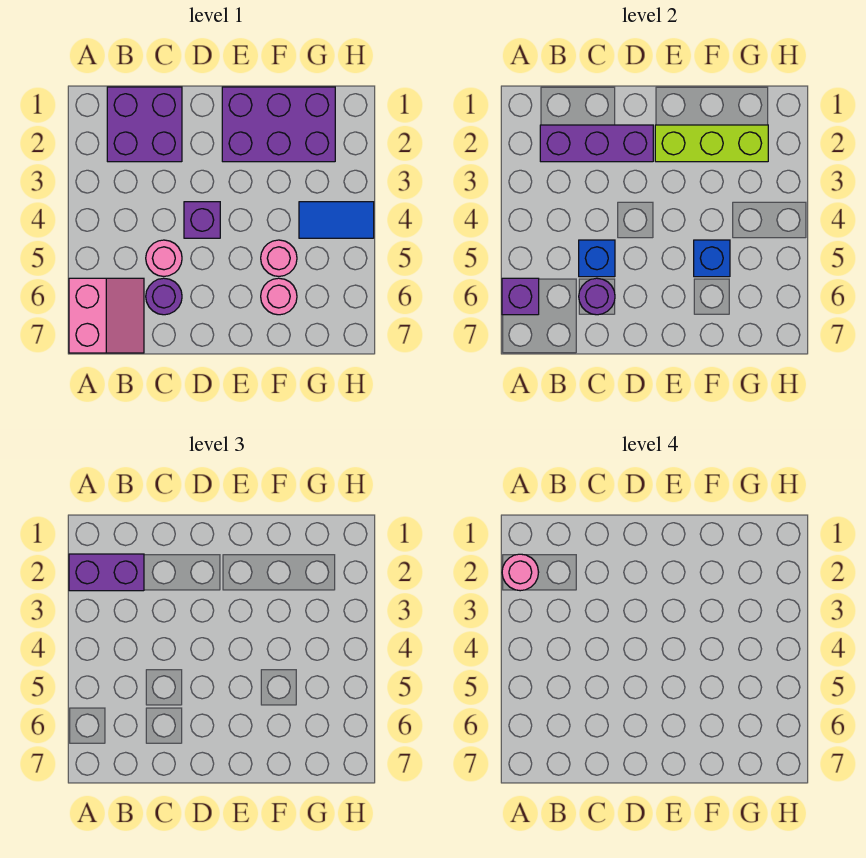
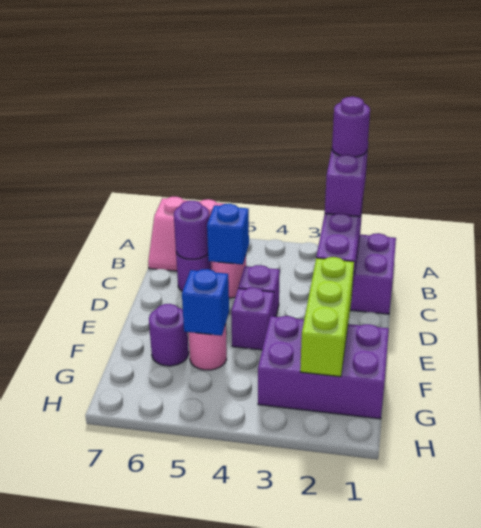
pink round brick A2 level 4 -> purple round brick A2 level 4
purple brick A6 level 2 -> purple brick E4 level 1
purple brick E1:G2 level 1 -> purple brick F1:G3 level 1
pink round brick F6 level 1 -> purple round brick F6 level 1
blue tile G4:H4 level 1 -> none

